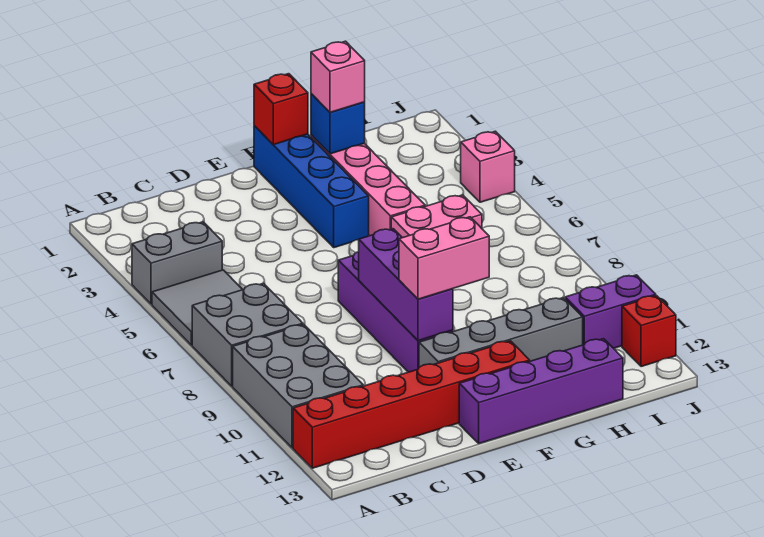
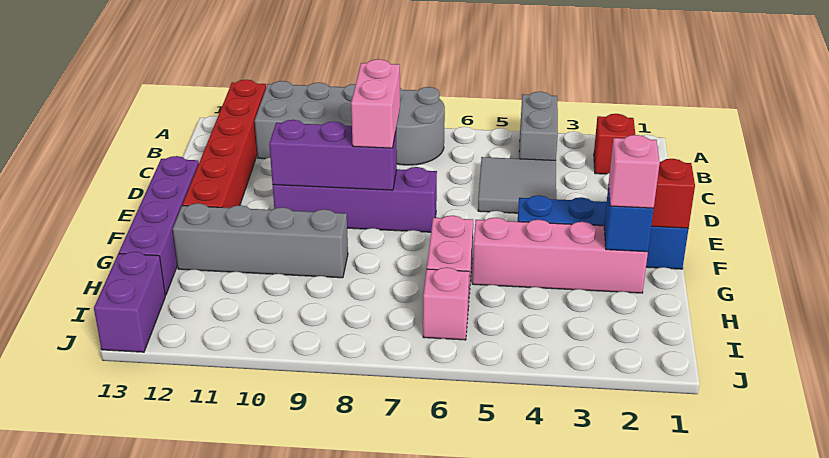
grey tile A5:B6 level 1 -> grey tile C4:D5 level 1
grey brick A7:B8 level 1 -> grey round brick A7:B8 level 1
pink brick E10:F10 level 3 -> pink brick D8:E8 level 3
grey brick E11:H11 level 1 -> grey brick G9:G12 level 1
purple brick I11:J11 level 1 -> purple brick I13:J13 level 1
pink brick J4 level 1 -> pink brick I6 level 1
red brick J12 level 1 -> red brick B2 level 1

